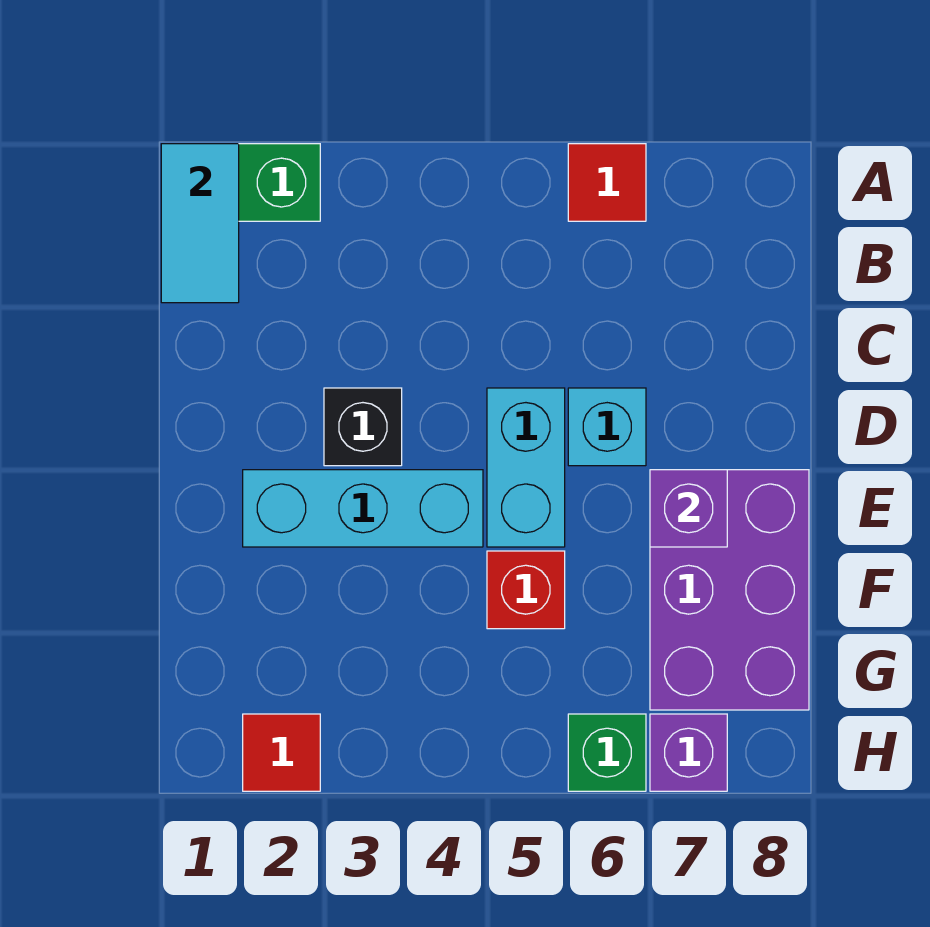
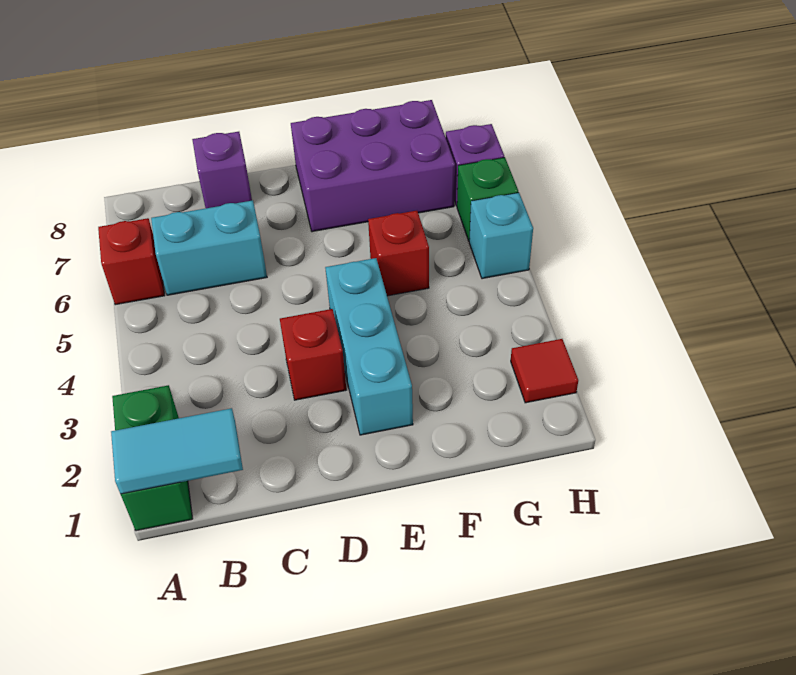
red tile A6 level 1 -> red brick A6 level 1
black brick D3 level 1 -> red brick D3 level 1
cyan brick D5:E5 level 1 -> cyan brick B6:C6 level 1
cyan brick D6 level 1 -> cyan brick H5 level 1
purple brick E7 level 2 -> purple brick C8 level 1

